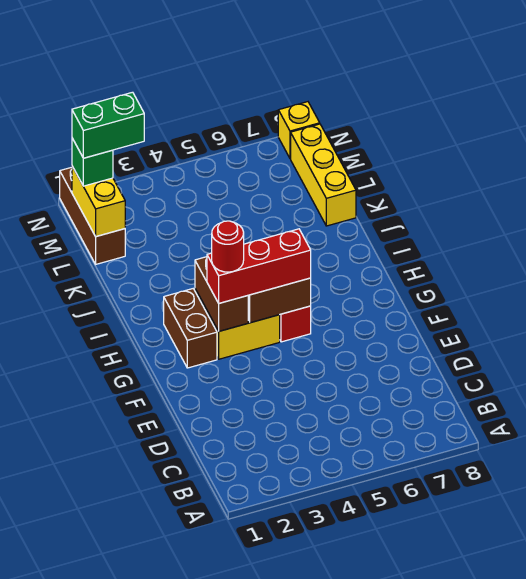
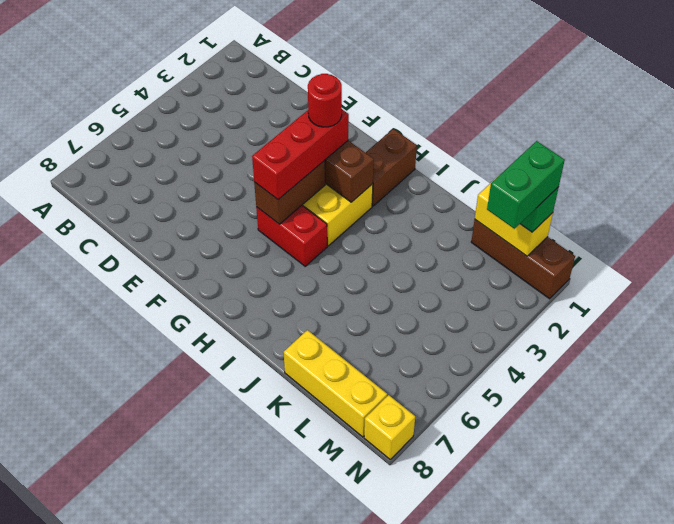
brown brick G2:H2 level 1 -> brown brick H1:H2 level 1

